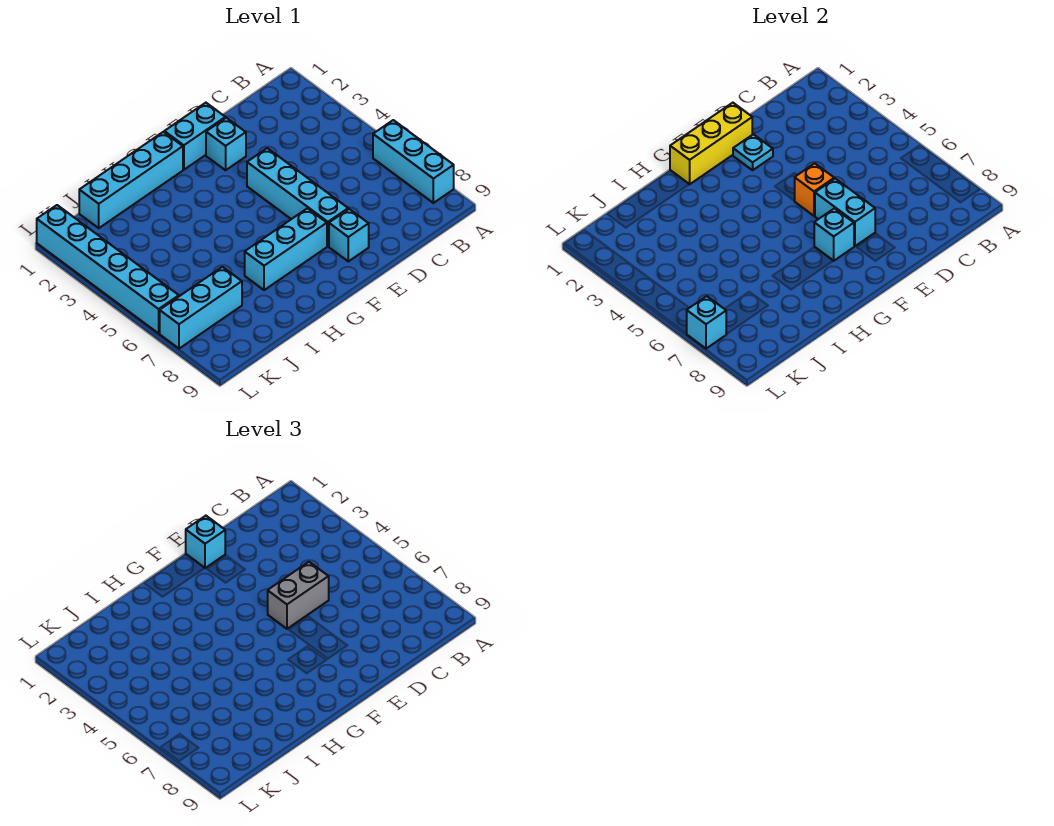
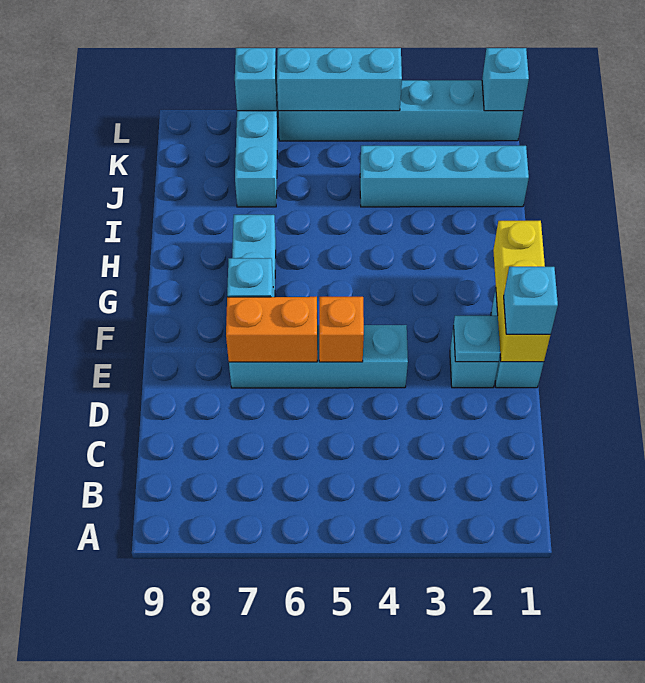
cyan brick A6:A8 level 1 -> cyan brick L4:L6 level 2
grey brick D5:E5 level 3 -> none
cyan brick E6:E7 level 2 -> orange brick E6:E7 level 2
cyan brick E8 level 1 -> cyan brick L1 level 2
cyan brick G1:J1 level 1 -> cyan brick J1:J4 level 1

